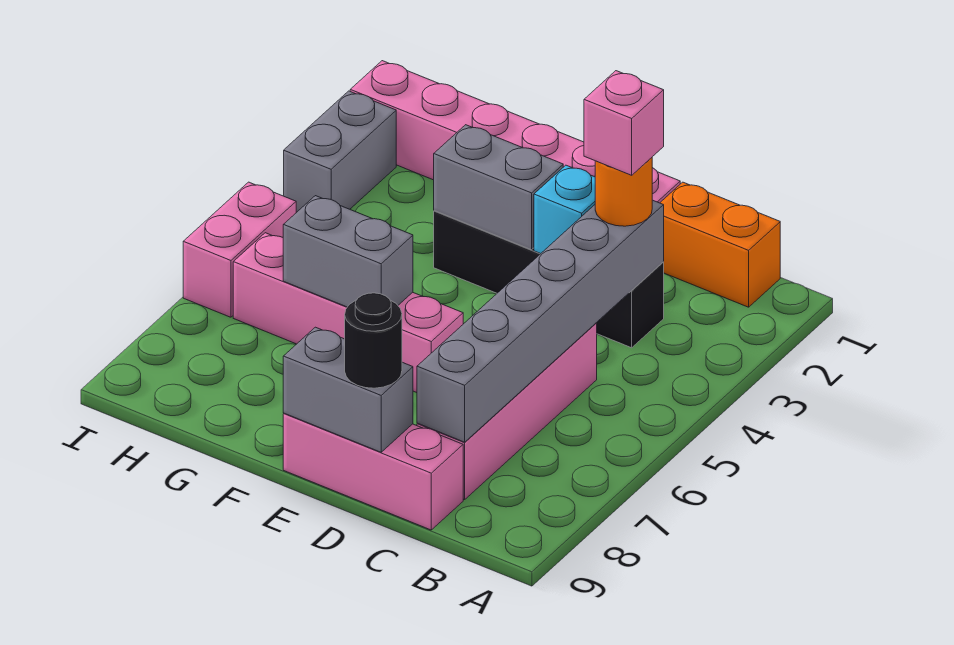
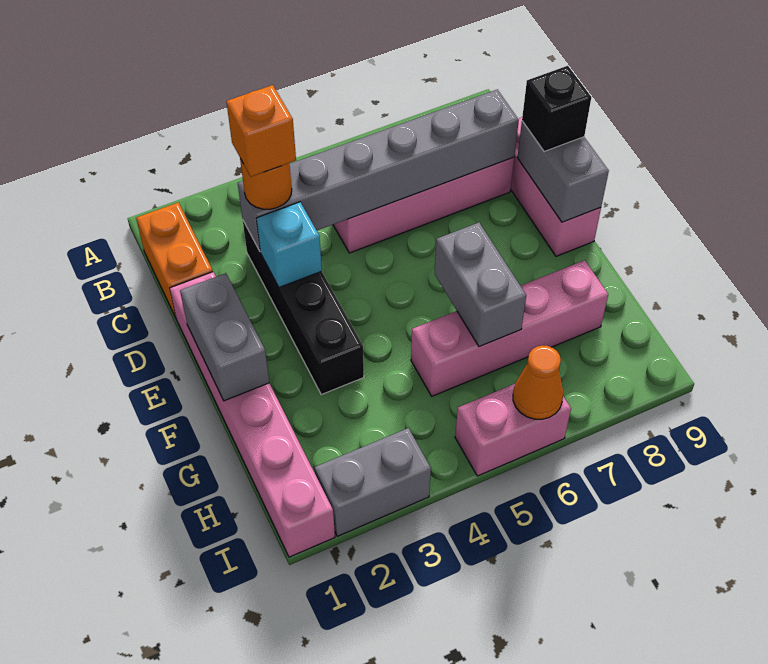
pink brick C3 level 4 -> orange brick C3 level 4
black round brick D9 level 3 -> black brick D9 level 3
grey brick E3:F3 level 2 -> grey brick E1:F1 level 2
pink brick E6:H6 level 1 -> pink brick G5:G8 level 1
none -> orange cone I6 level 2

